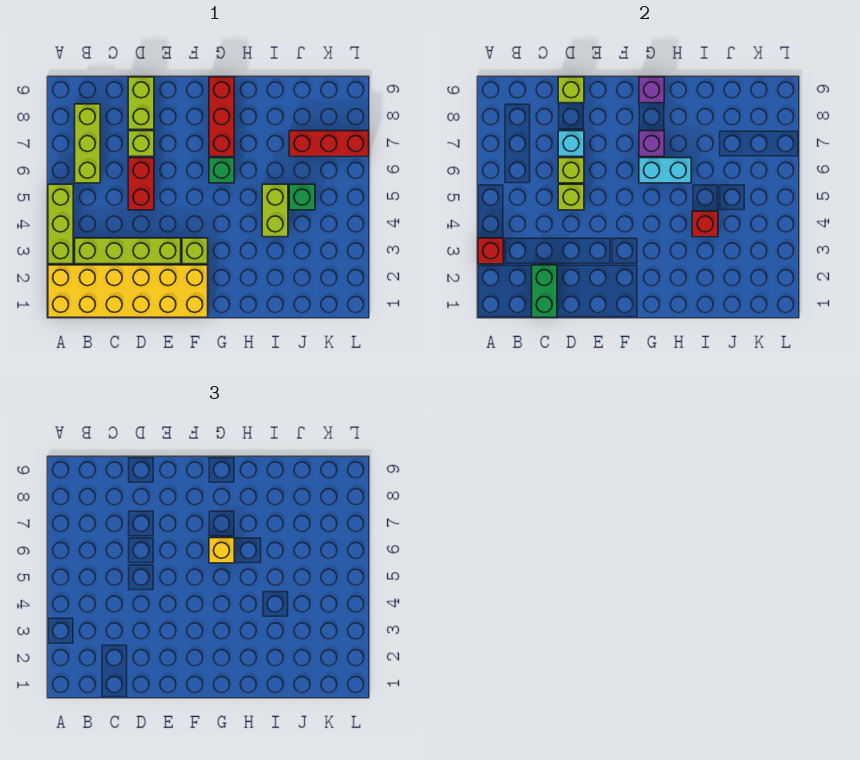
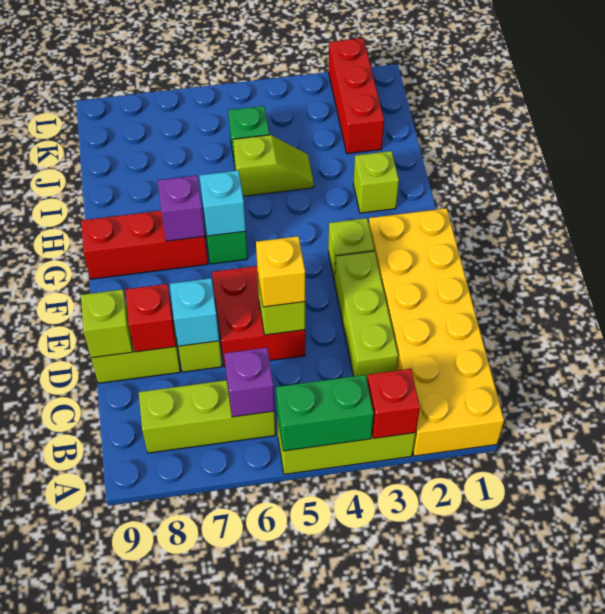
lime brick B3:E3 level 1 -> lime brick C3:E3 level 1
green brick C1:C2 level 2 -> green brick A4:A5 level 2
red brick D5:D6 level 1 -> red brick D5:E6 level 1
lime brick D6 level 2 -> lime brick H2 level 1
cyan brick G6:H6 level 2 -> cyan brick G6 level 2
yellow brick G6 level 3 -> yellow brick D5 level 3
purple brick G9 level 2 -> purple brick B6 level 2
lime brick I4:I5 level 1 -> lime slope I4:I5 level 1 top 5
red brick I4 level 2 -> red brick D8 level 2
red brick J7:L7 level 1 -> red brick J2:L2 level 1

